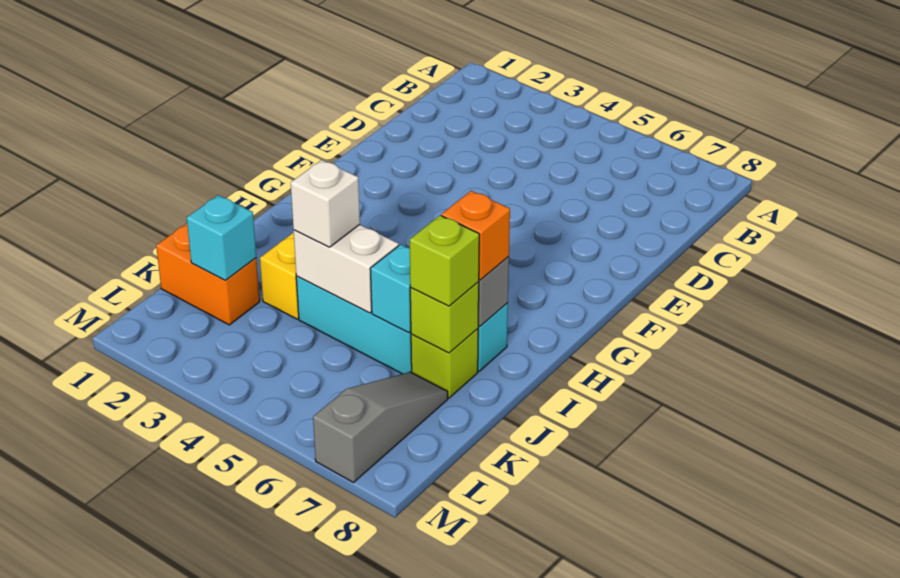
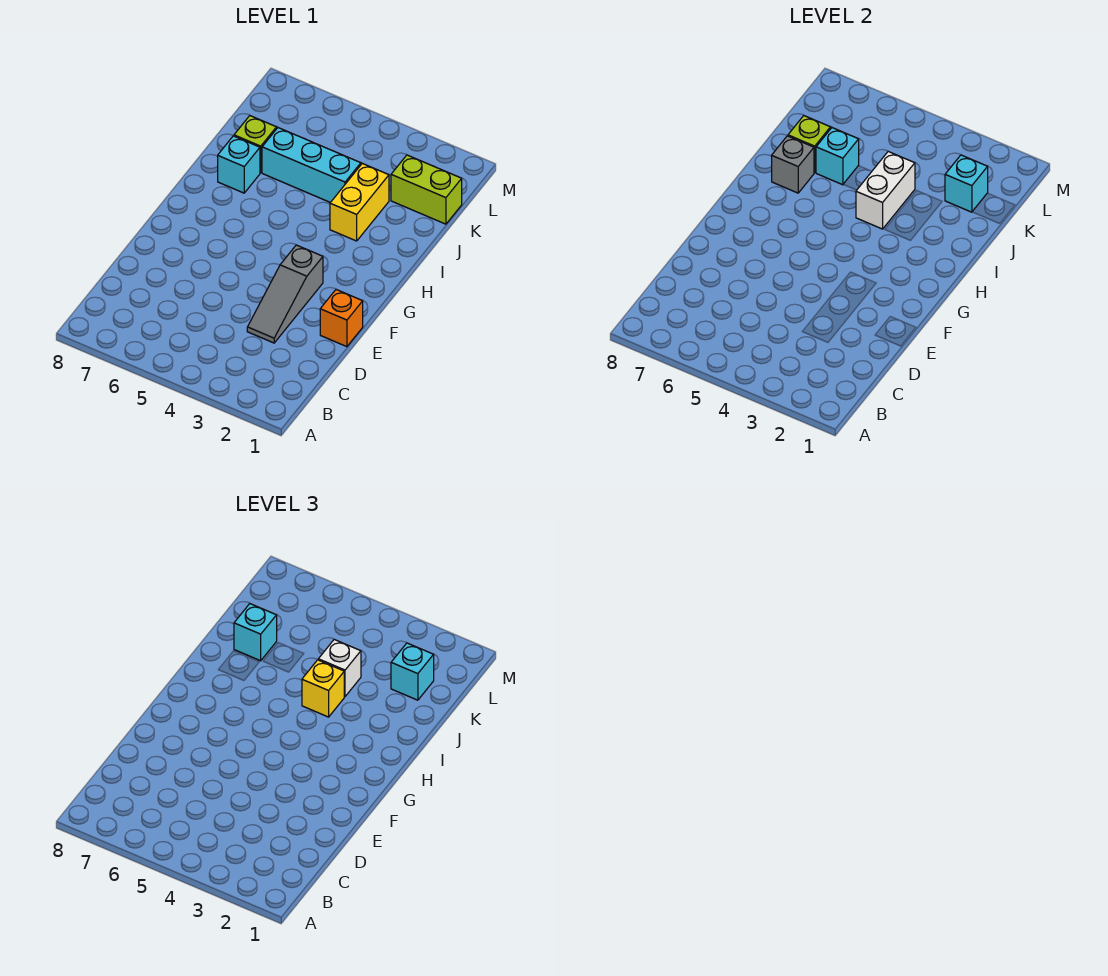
none -> yellow brick I4 level 3
orange brick I7 level 3 -> orange brick E1 level 1
white brick J4:J5 level 2 -> white brick I4:J4 level 2
lime brick J7 level 3 -> cyan brick J7 level 3
orange brick K1:K2 level 1 -> lime brick K1:K2 level 1
none -> cyan brick K2 level 3
grey slope K7:M7 level 1 top M -> grey slope D3:F3 level 1 top F

